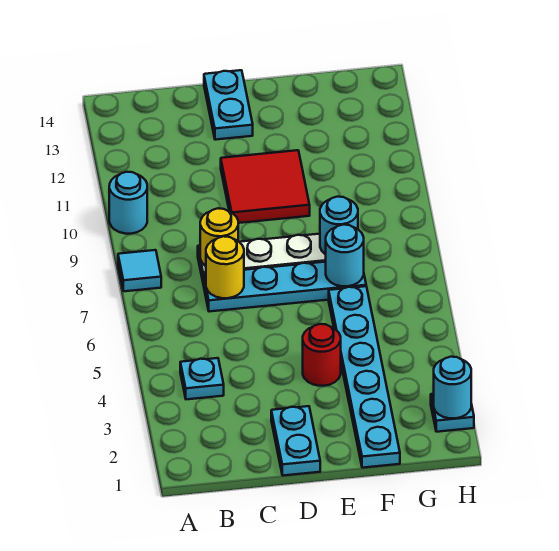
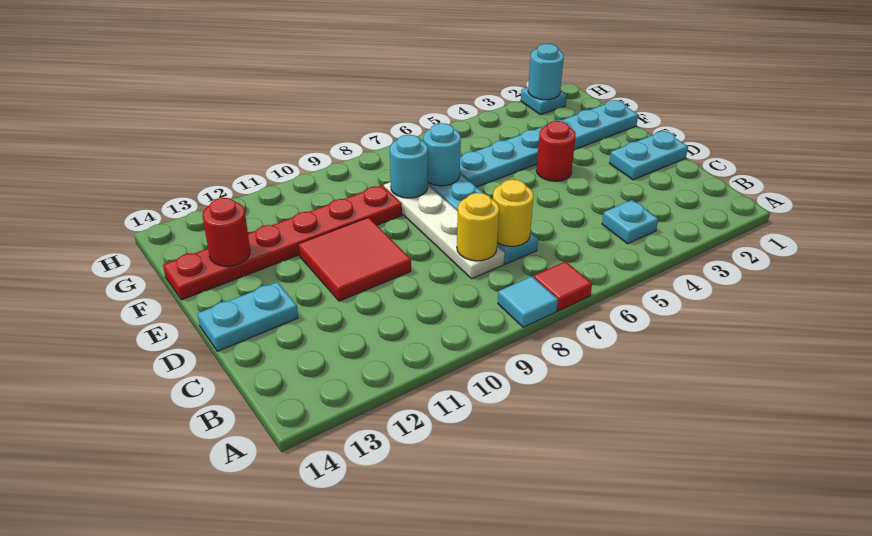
none -> red tile A7 level 1
cyan round brick A10 level 1 -> none
none -> red plate F9:F14 level 1
none -> red round brick F13 level 2

